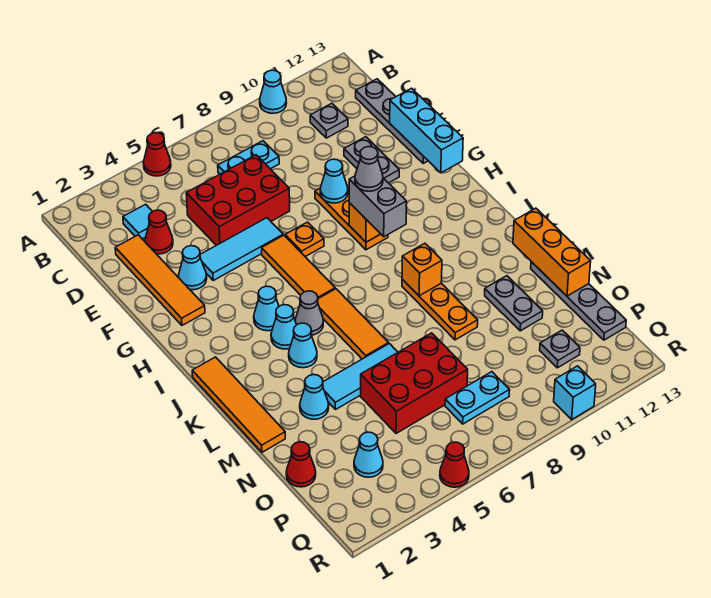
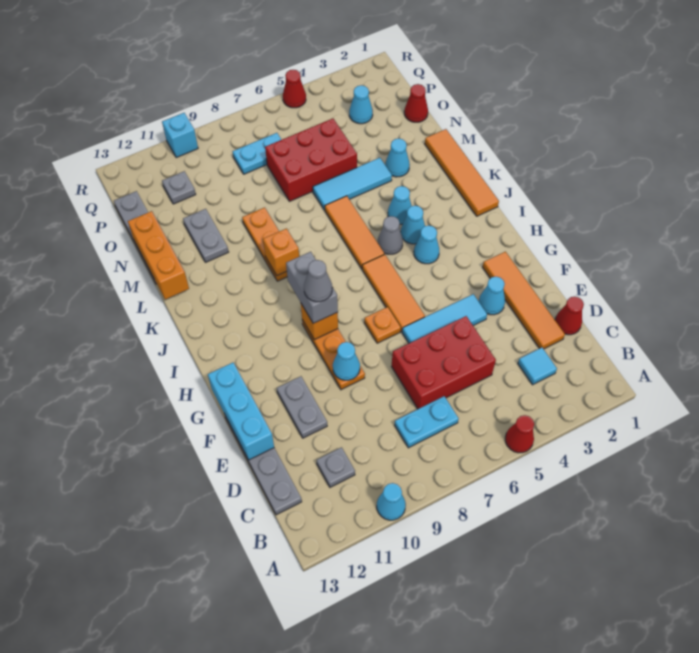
red cone D3 level 1 -> red cone D1 level 1

